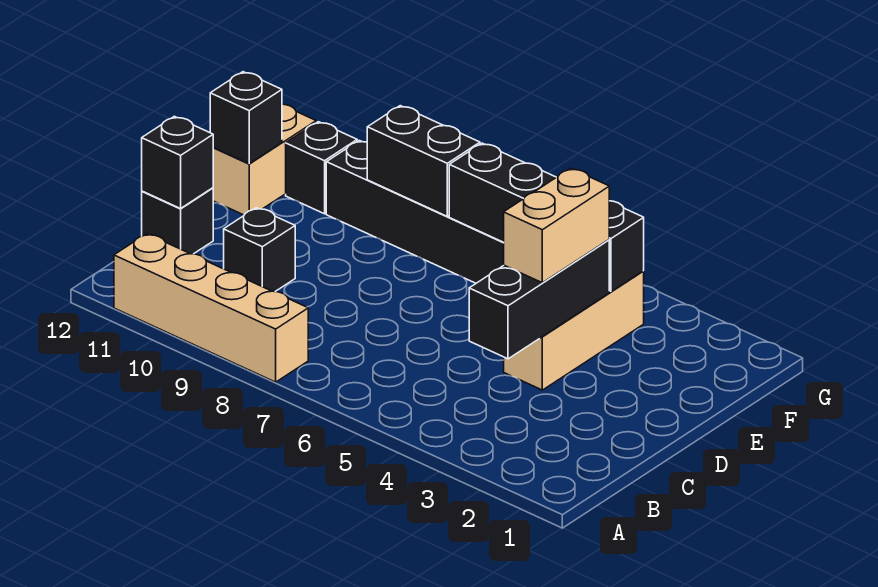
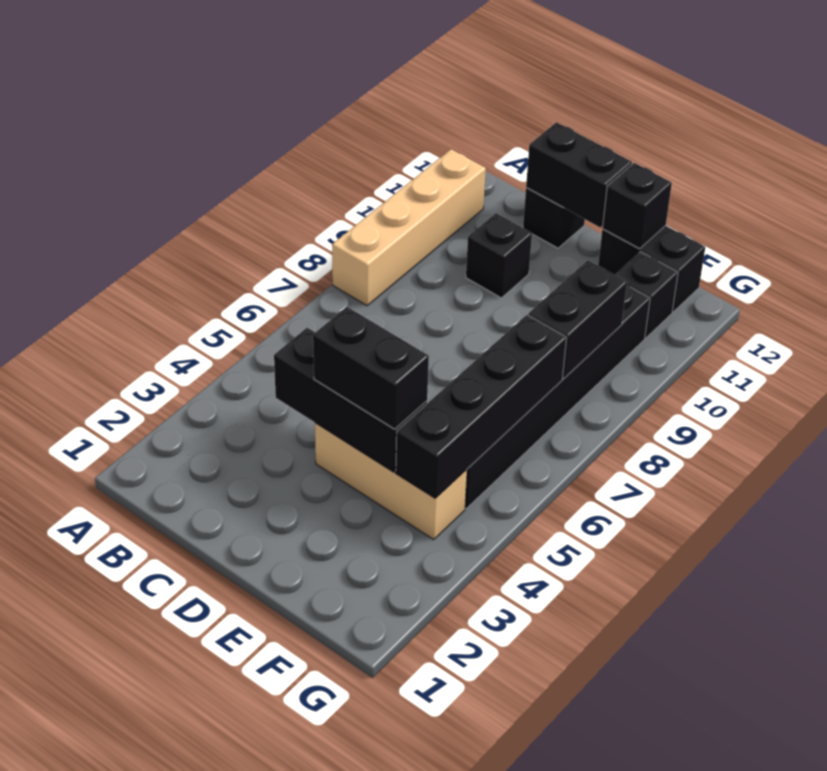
black brick C12 level 2 -> black brick C12:D12 level 2
tan brick D4:E4 level 3 -> black brick D4:E4 level 3
tan brick E12:F12 level 1 -> black brick E12:F12 level 1

